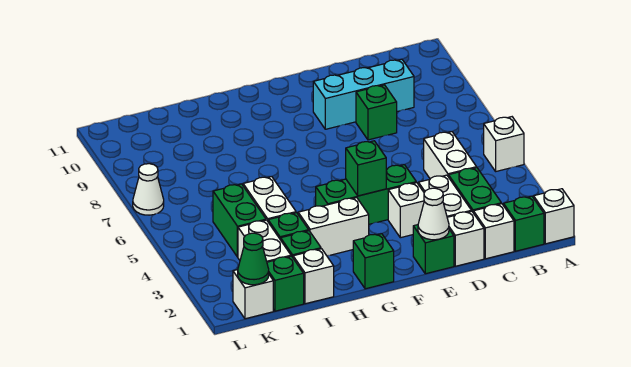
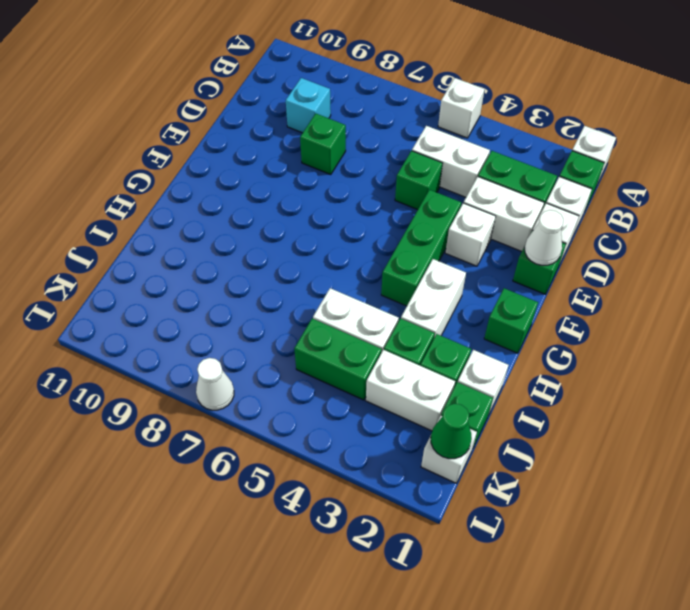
cyan brick C9:E9 level 1 -> cyan brick C9 level 1
green brick F4 level 2 -> green brick D5 level 1

